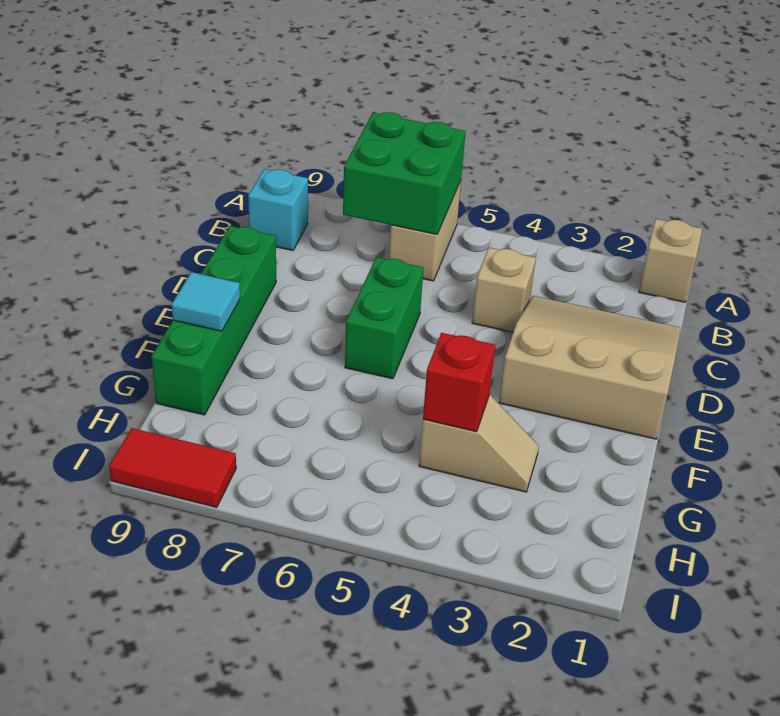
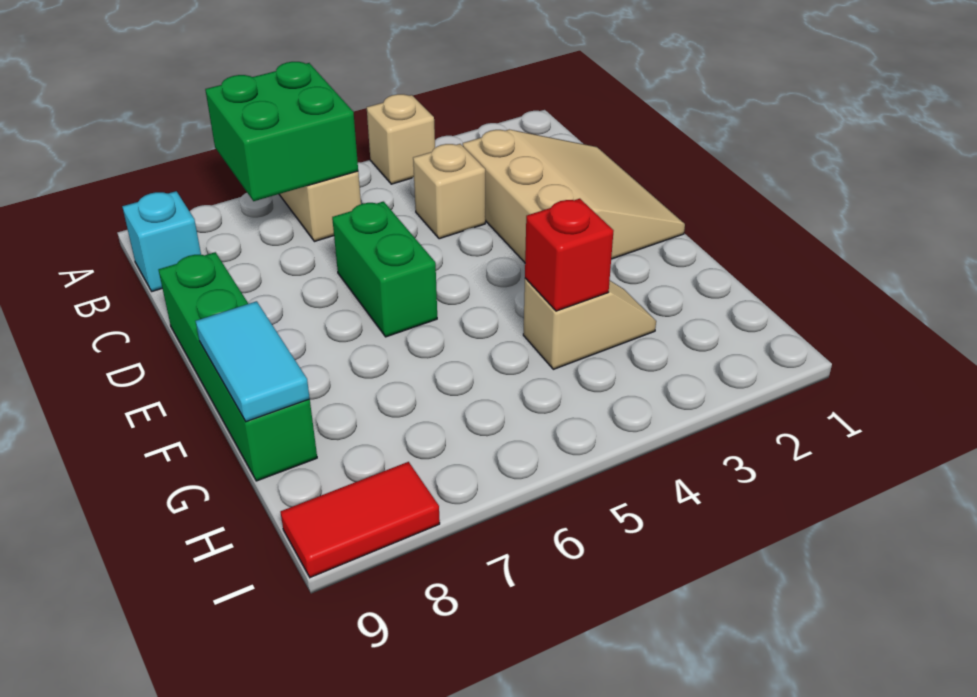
tan brick A1 level 1 -> tan brick A4 level 1
tan slope C1:E3 level 1 top E -> tan slope C1:E3 level 1 top 3
cyan tile F9 level 2 -> cyan tile F9:G9 level 2

